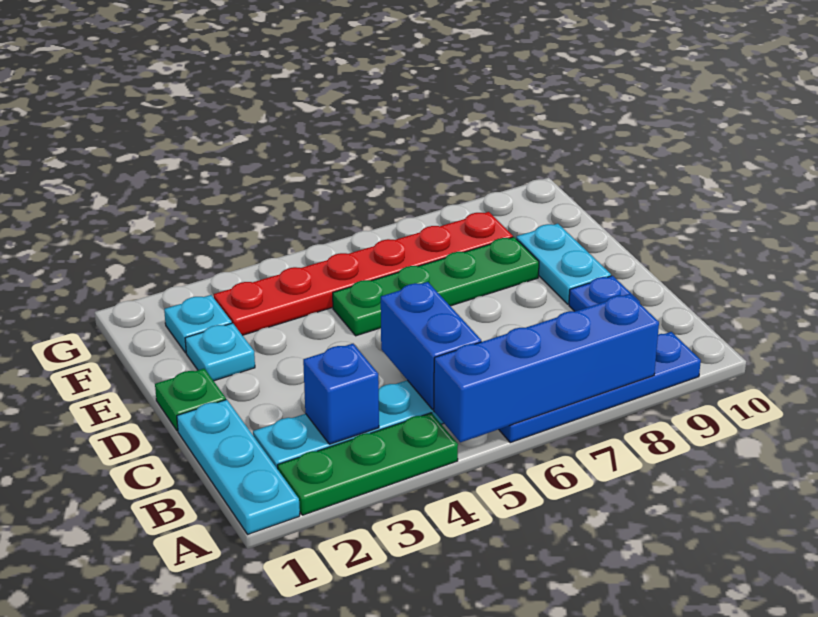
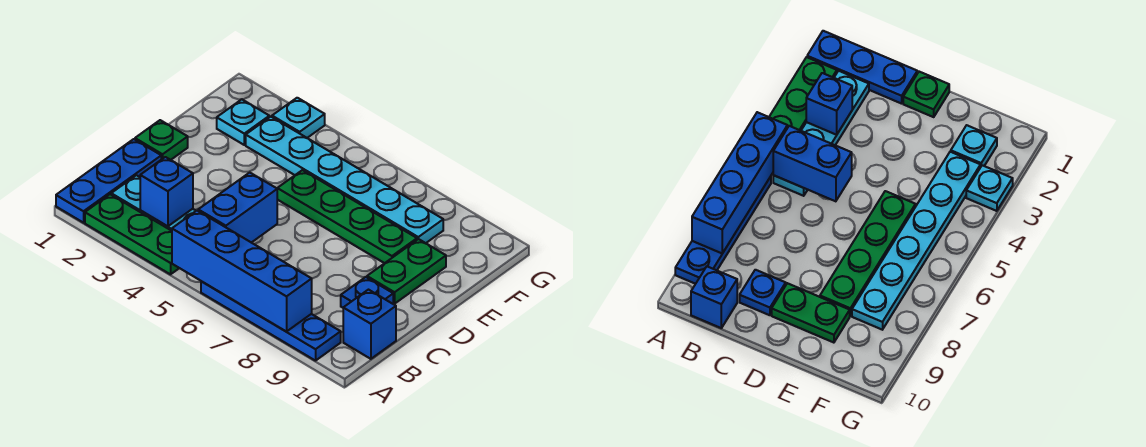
cyan plate A1:C1 level 1 -> blue plate A1:C1 level 1
none -> blue brick B10 level 1
cyan plate D9:E9 level 1 -> green plate D9:E9 level 1
cyan plate E2 level 1 -> cyan plate G3 level 1
red plate F3:F8 level 1 -> cyan plate F3:F8 level 1

